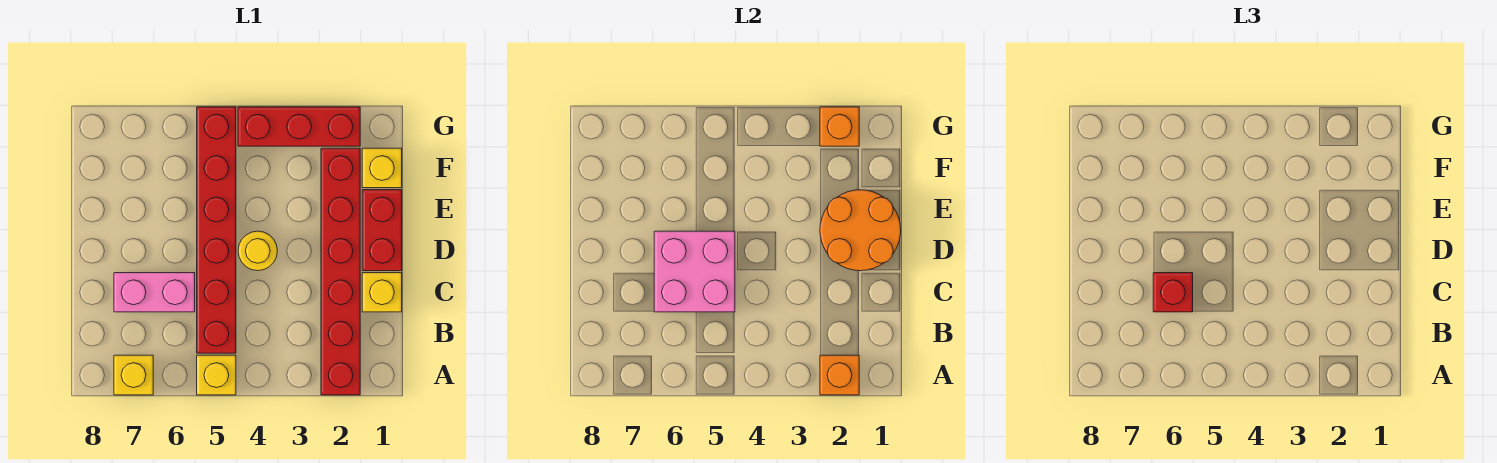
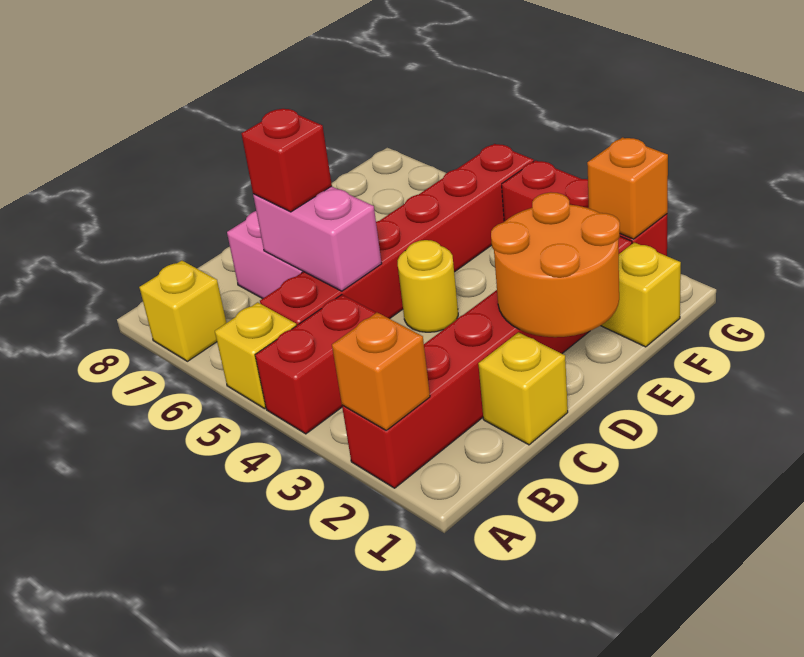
pink brick C5:D6 level 2 -> pink brick C5:C6 level 2
red brick D1:E1 level 1 -> red brick A4:B4 level 1

